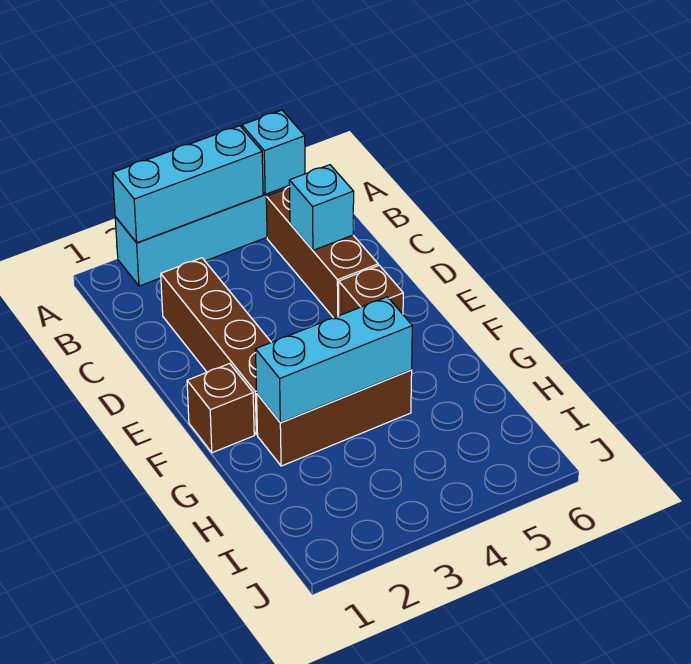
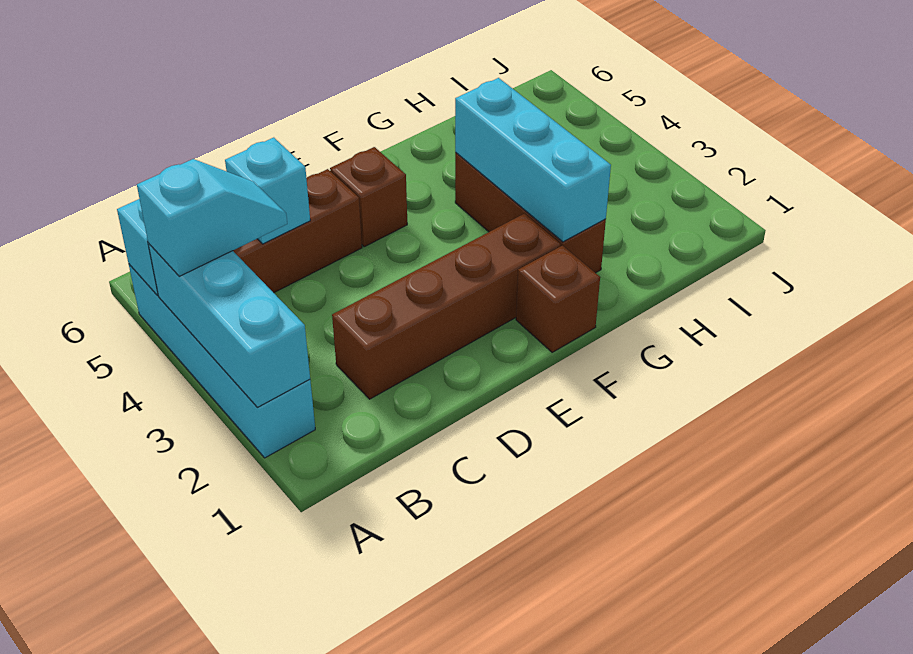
none -> cyan slope A4:B4 level 3 top A

